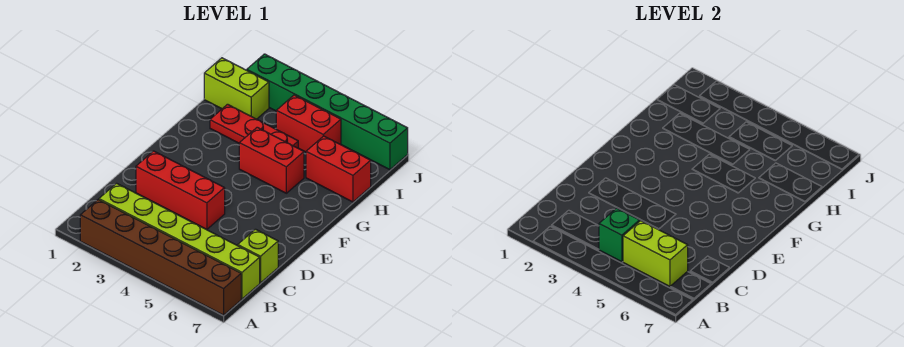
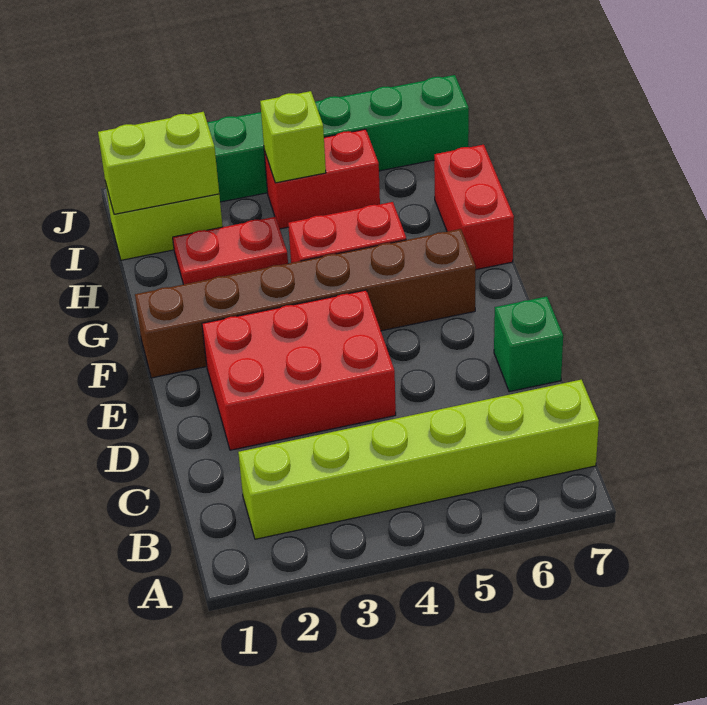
brown brick A2:A7 level 1 -> brown brick F1:F6 level 1
green brick B4 level 2 -> green brick D7 level 1
lime brick B5:B6 level 2 -> lime brick I1:I2 level 2
lime brick C7 level 1 -> lime brick I4 level 2
red brick D2:D4 level 1 -> red brick D2:E4 level 1
red plate H2:H4 level 1 -> red plate H2:H3 level 1
red brick H6:H7 level 1 -> red brick G7:H7 level 1

